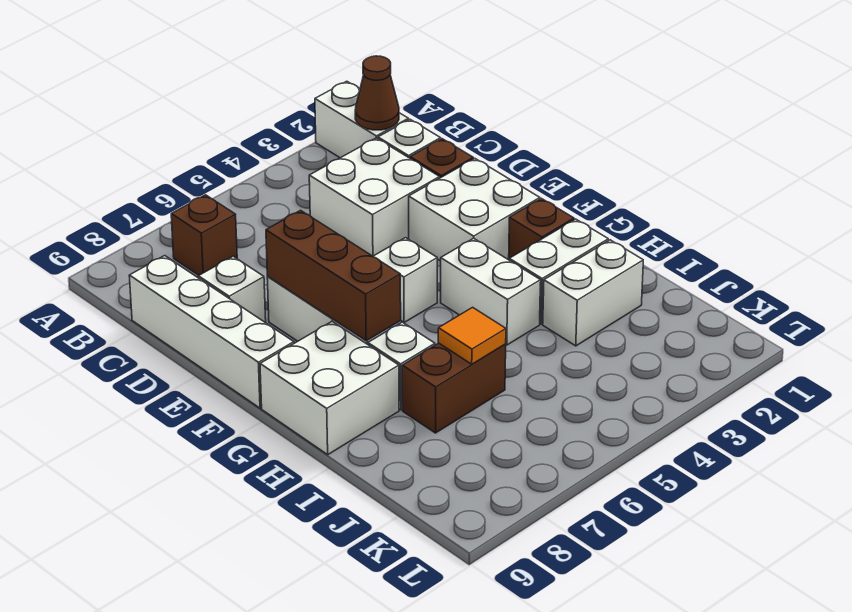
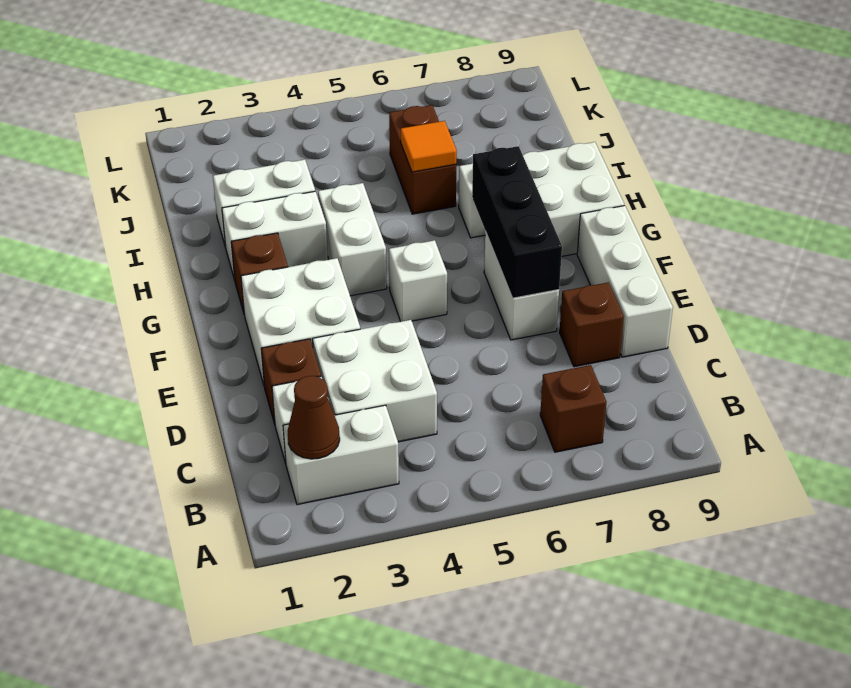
white brick A2:B2 level 1 -> white brick B2:B3 level 1
white brick C9:F9 level 1 -> white brick D9:F9 level 1
white brick D8 level 1 -> brown brick D8 level 1
brown brick E7:G7 level 2 -> black brick E7:G7 level 2
brown brick I6:I7 level 1 -> brown brick I6:J6 level 1

